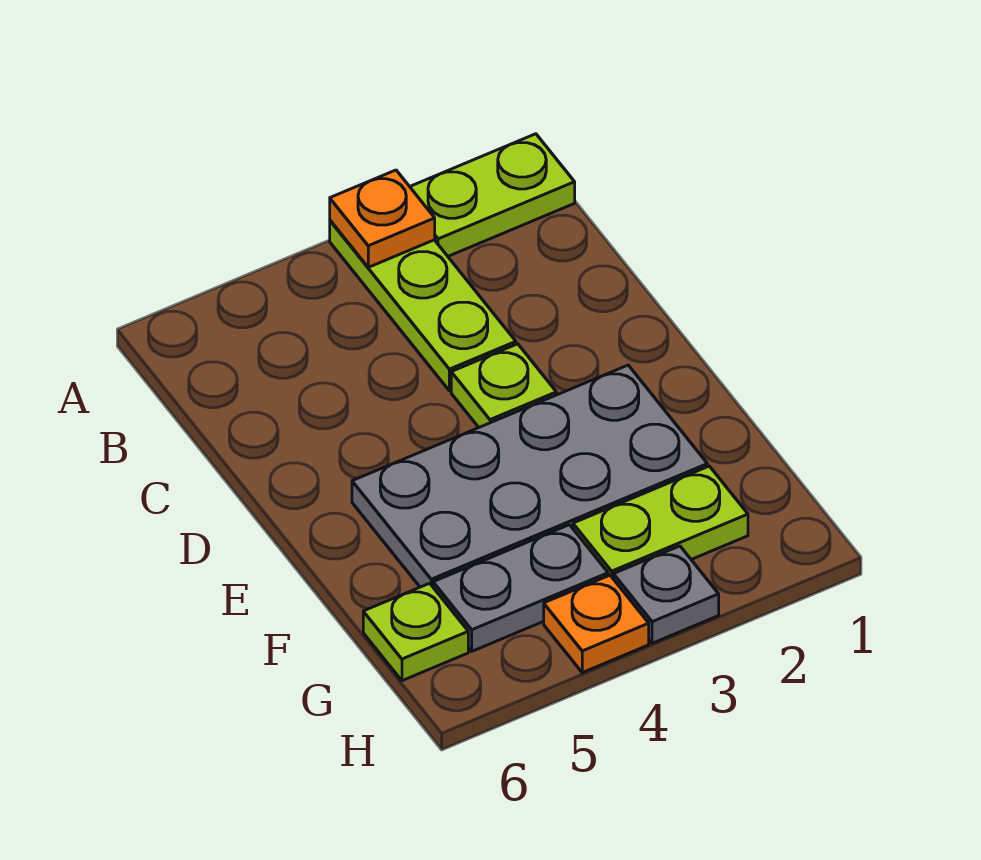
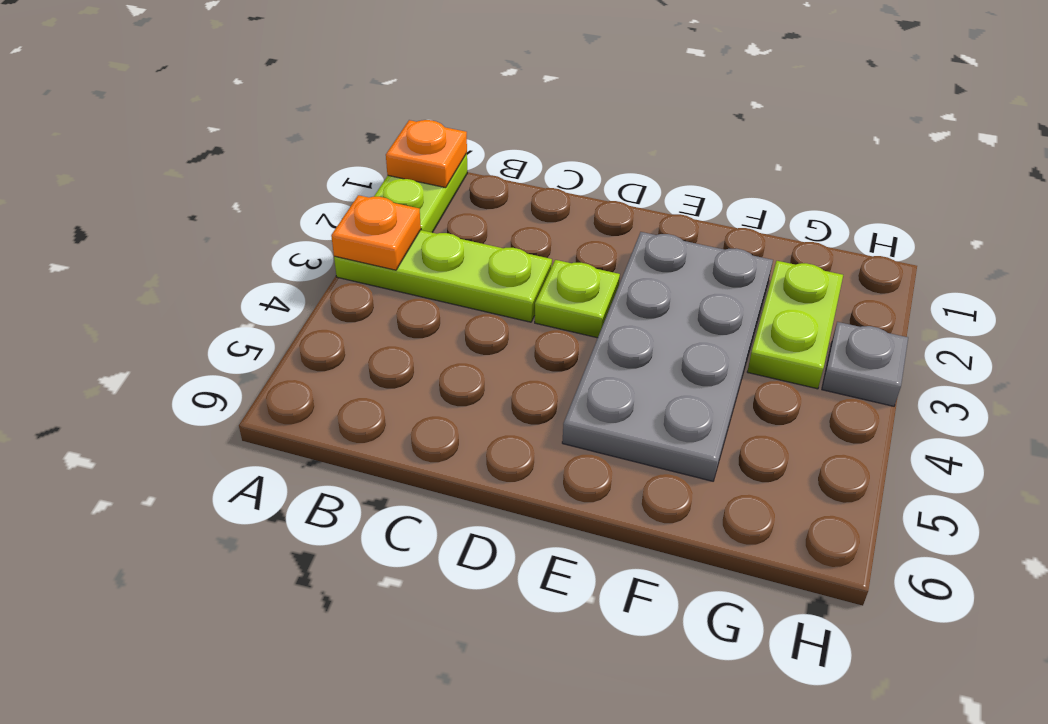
grey plate G4:G5 level 1 -> none
lime plate G6 level 1 -> none
orange plate H4 level 1 -> orange plate A1 level 2

